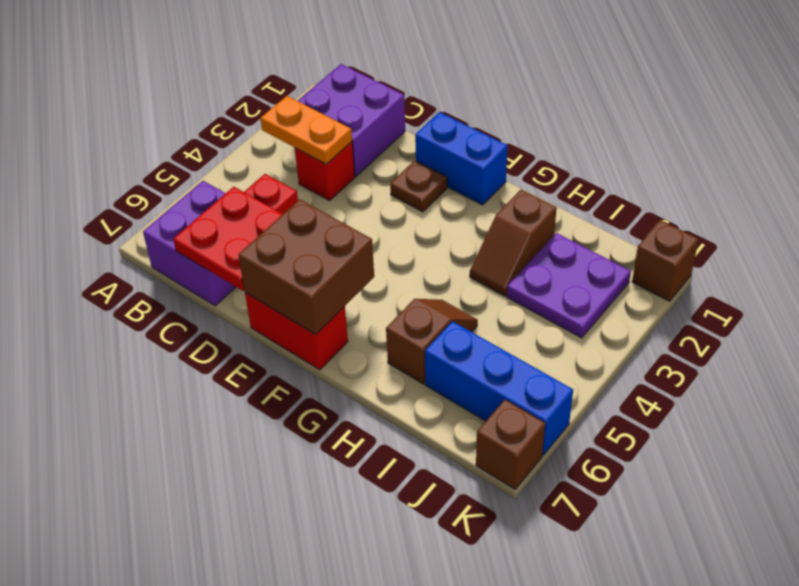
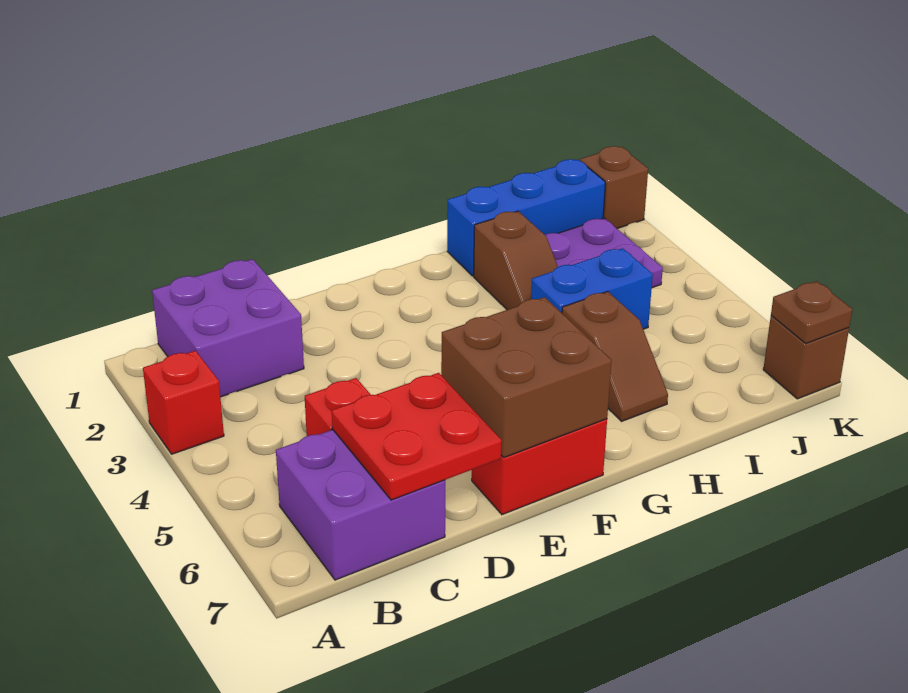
orange plate B3:C3 level 2 -> none
red brick C3 level 1 -> red brick A3 level 1
blue brick E1:F1 level 1 -> blue brick H4:I4 level 1
brown plate E2 level 1 -> brown plate K7 level 2
brown slope H5:H6 level 1 top 6 -> brown slope H5:H6 level 1 top 5
blue brick I6:K6 level 1 -> blue brick H1:J1 level 1

